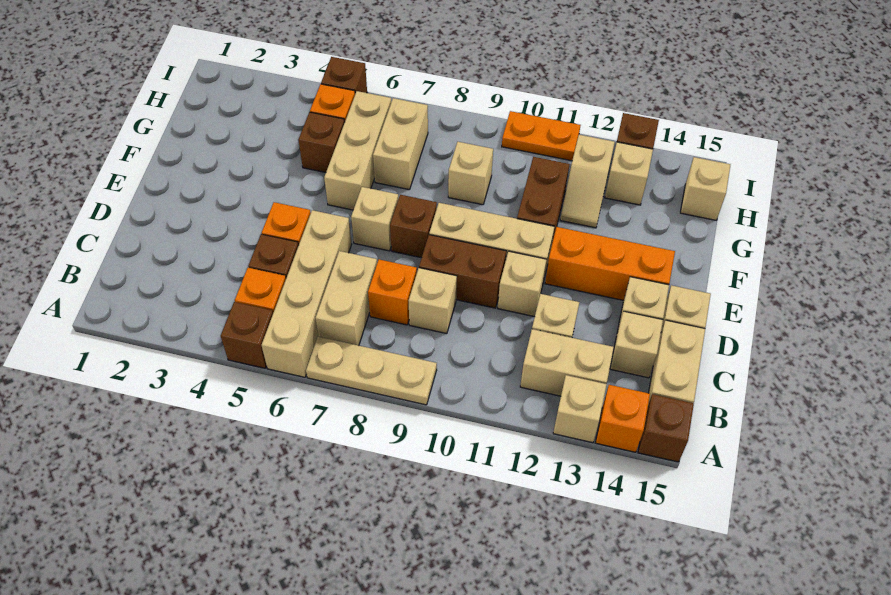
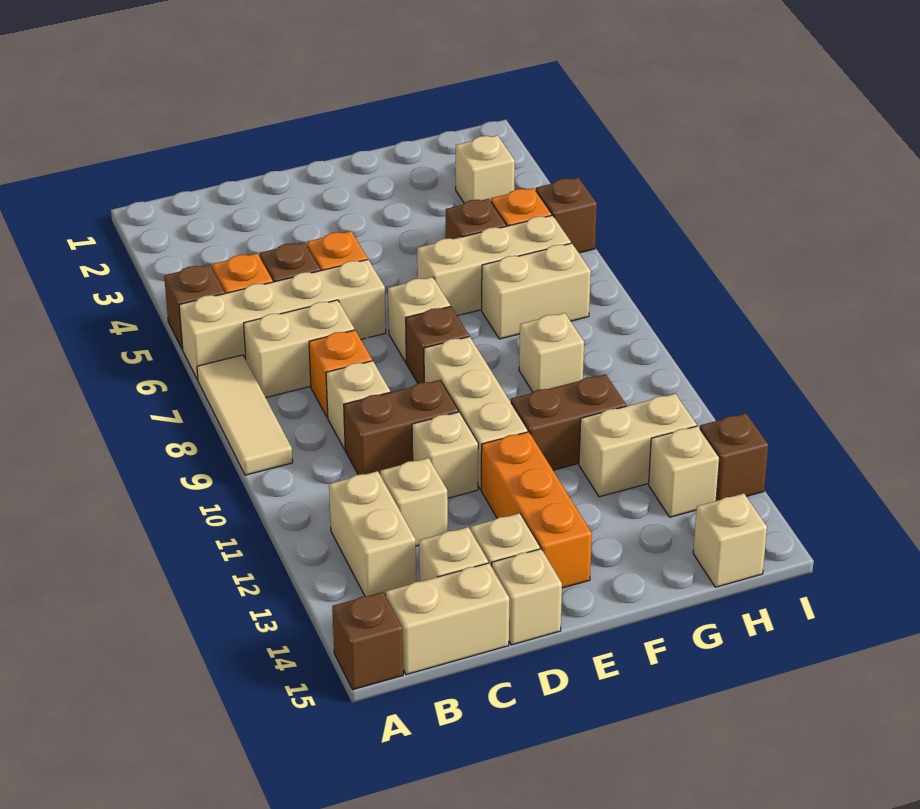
tan plate A7:A9 level 1 -> tan tile A7:A9 level 1
tan brick A13 level 1 -> tan brick H3 level 1
orange brick A14 level 1 -> none
brown brick D9:D10 level 1 -> brown brick C10:D10 level 1
tan slope G12:H12 level 1 top H -> tan brick G12:H12 level 1
orange plate I10:I11 level 1 -> none

